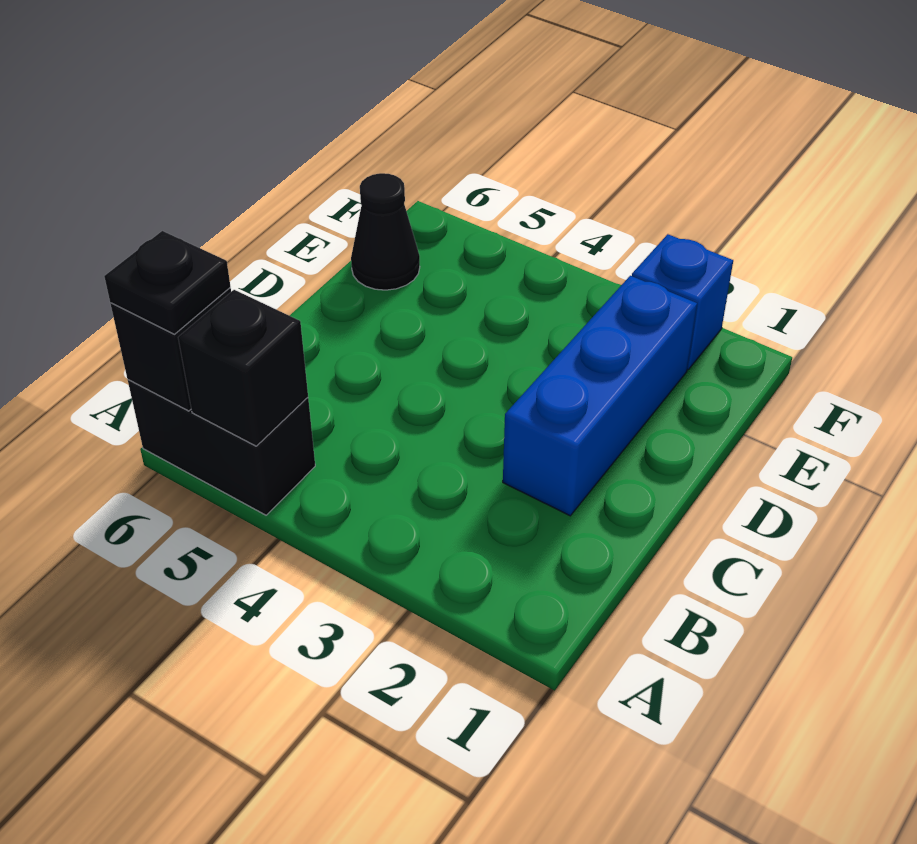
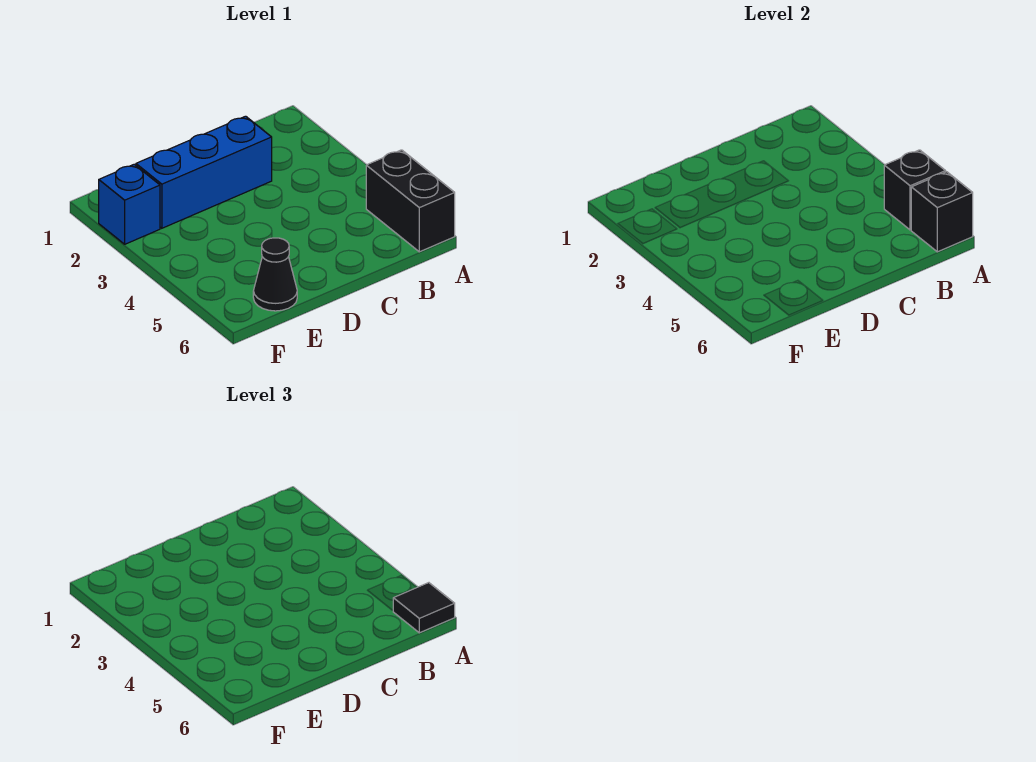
black plate A6 level 3 -> black tile A6 level 3

